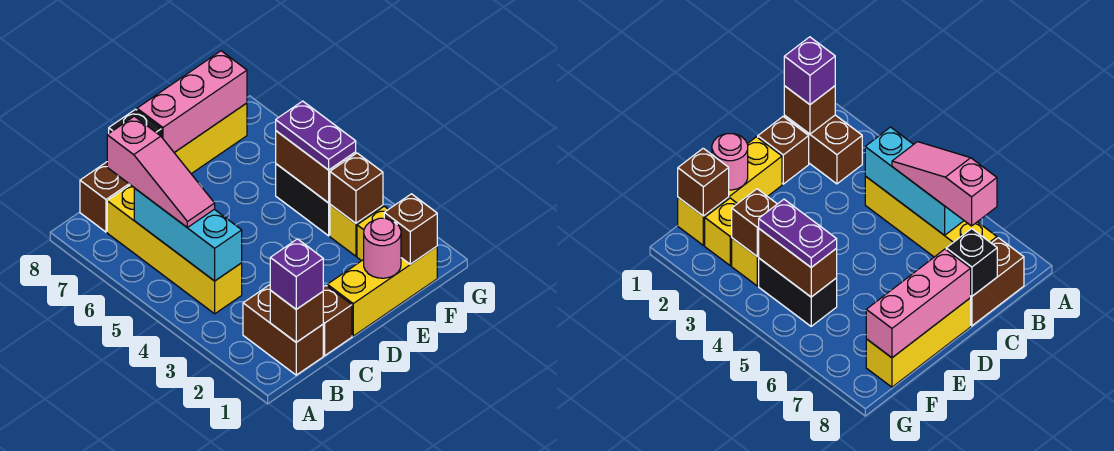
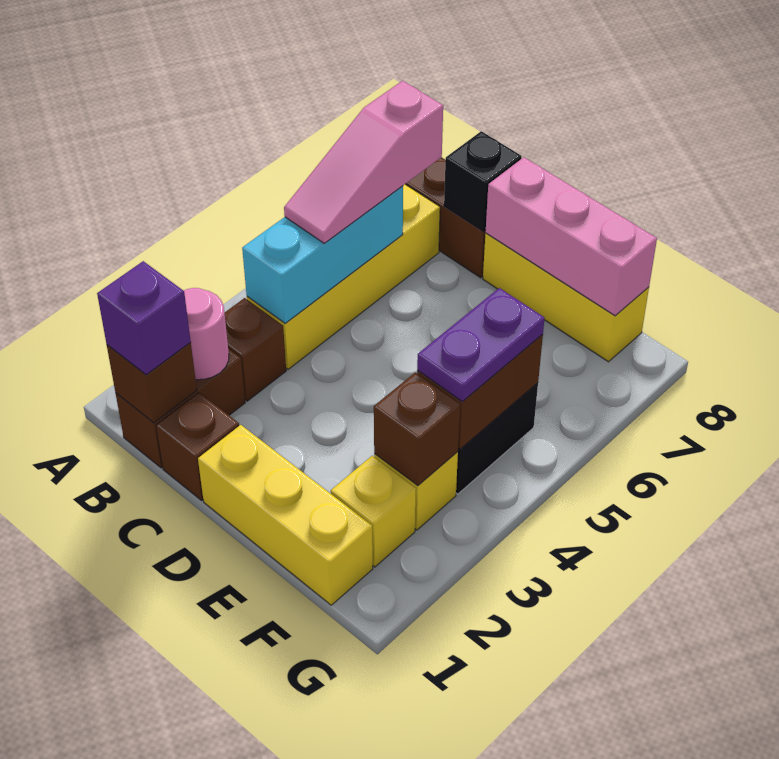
pink round brick E1 level 2 -> pink round brick B2 level 2
brown brick F1 level 2 -> brown brick B3 level 1

